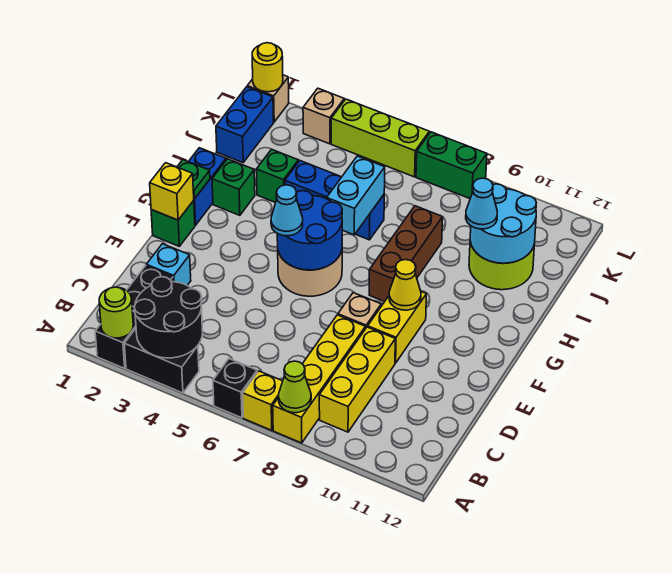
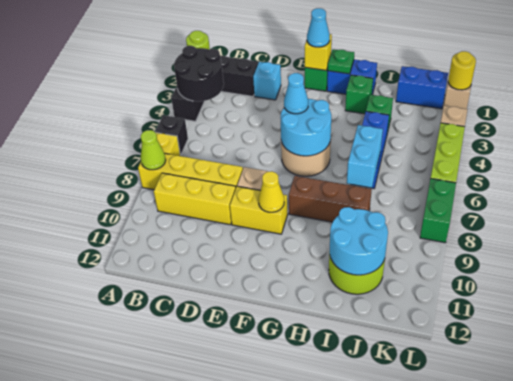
blue round brick F5:G6 level 2 -> cyan round brick F5:G6 level 2
cyan brick H6:I6 level 2 -> cyan brick I6:I7 level 2
cyan cone I10 level 3 -> cyan cone F1 level 3

